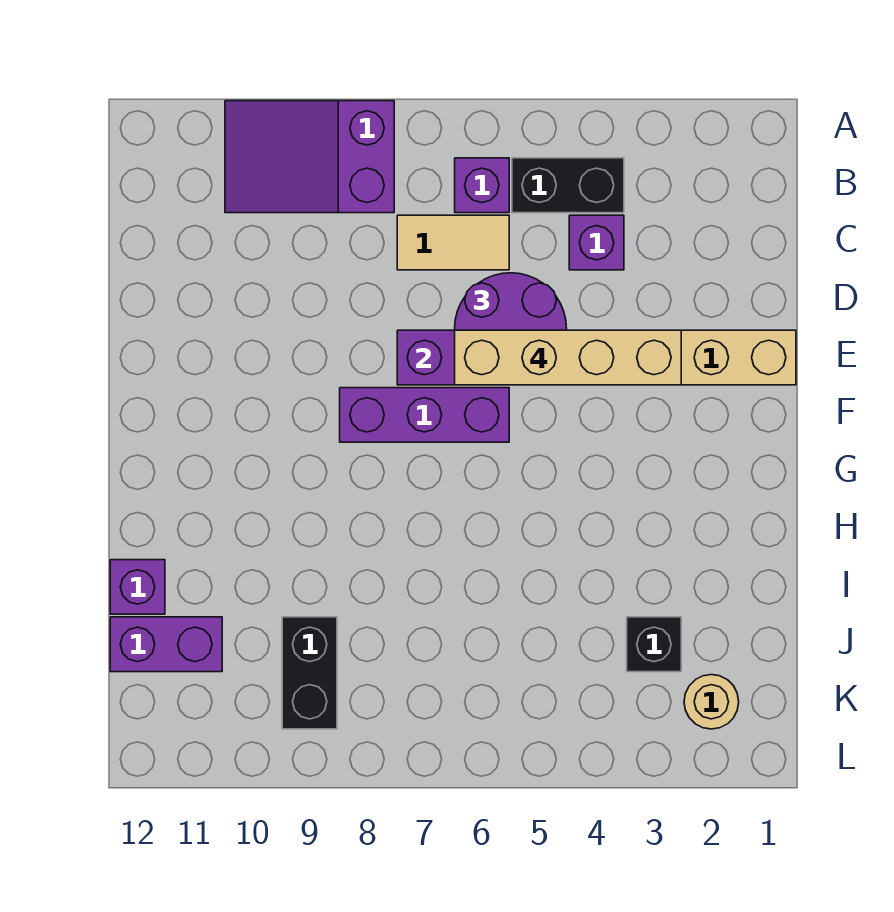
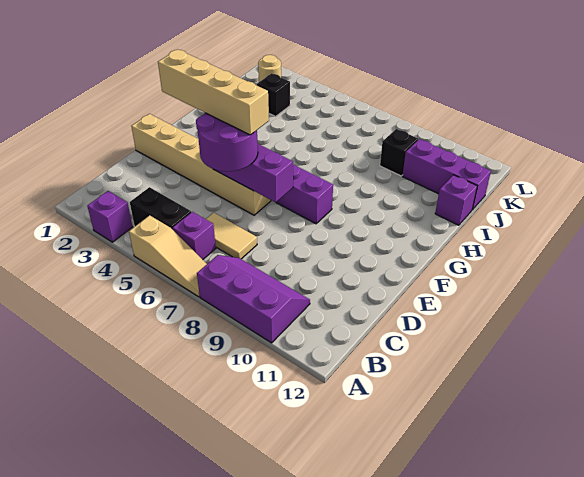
none -> tan slope A5:A7 level 1 top 5
purple slope A8:B10 level 1 top 8 -> purple slope A8:B10 level 1 top A
purple brick C4 level 1 -> purple brick A3 level 1
black brick J9:K9 level 1 -> black brick J9 level 1
purple brick J11:J12 level 1 -> purple brick J10:J12 level 1

